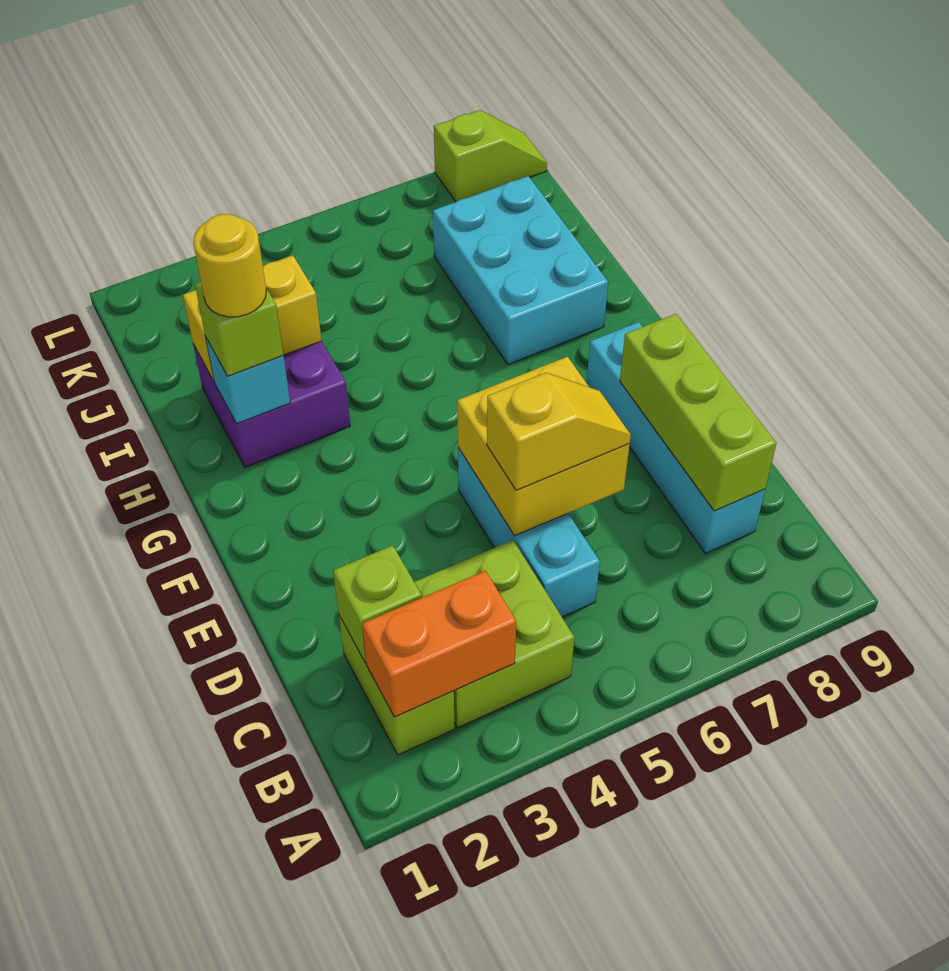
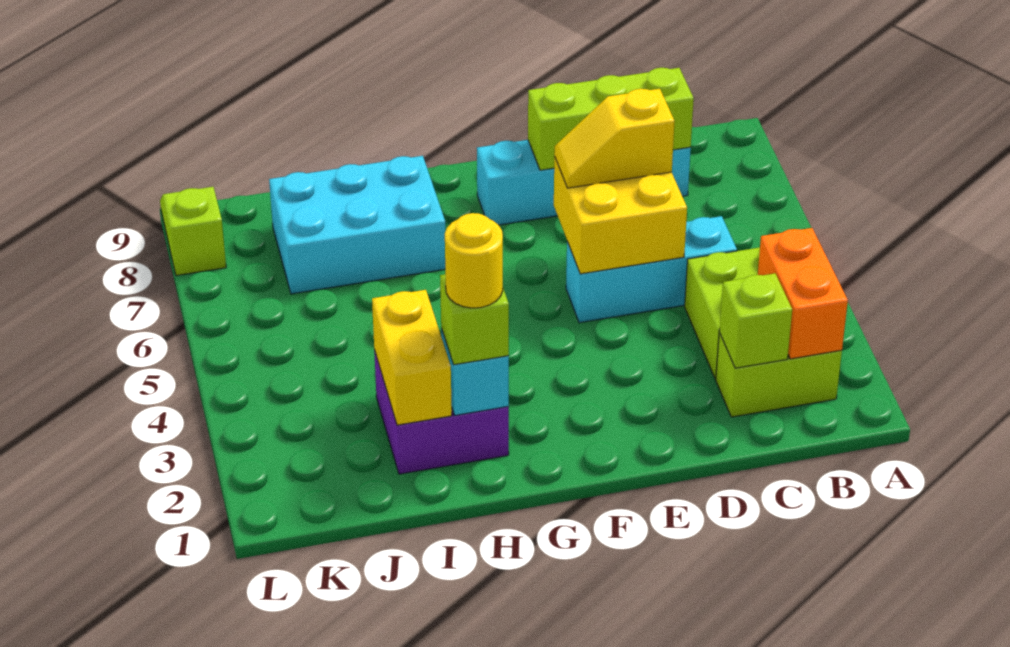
yellow slope D5:D6 level 3 top 5 -> yellow slope D6:E6 level 3 top D

